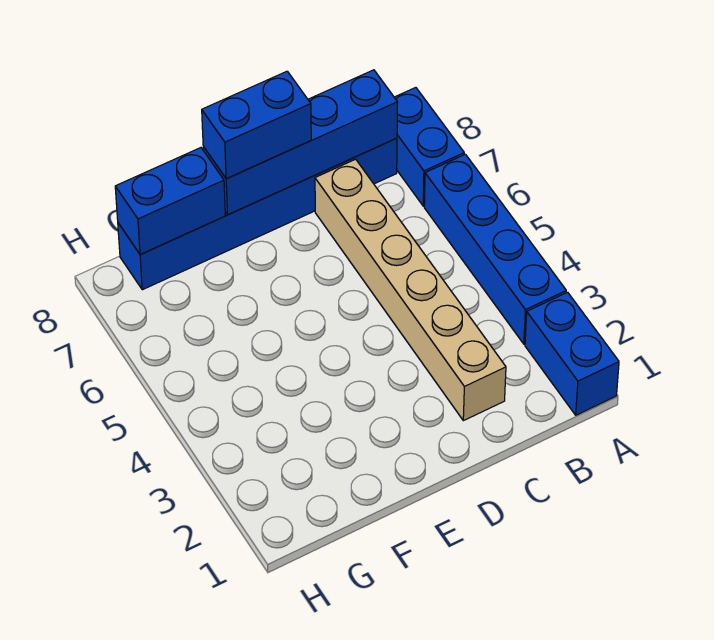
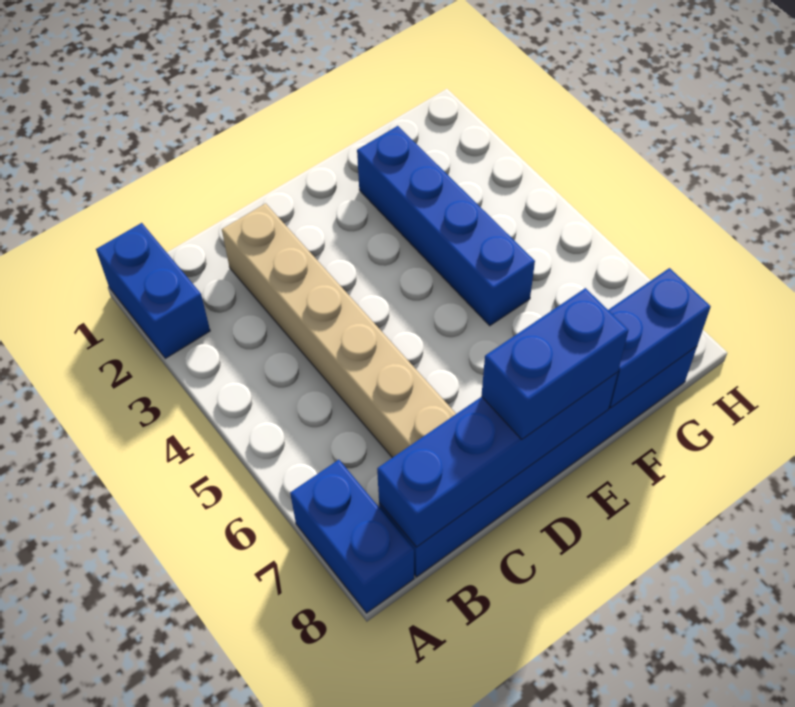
blue brick A3:A6 level 1 -> blue brick F2:F5 level 1

